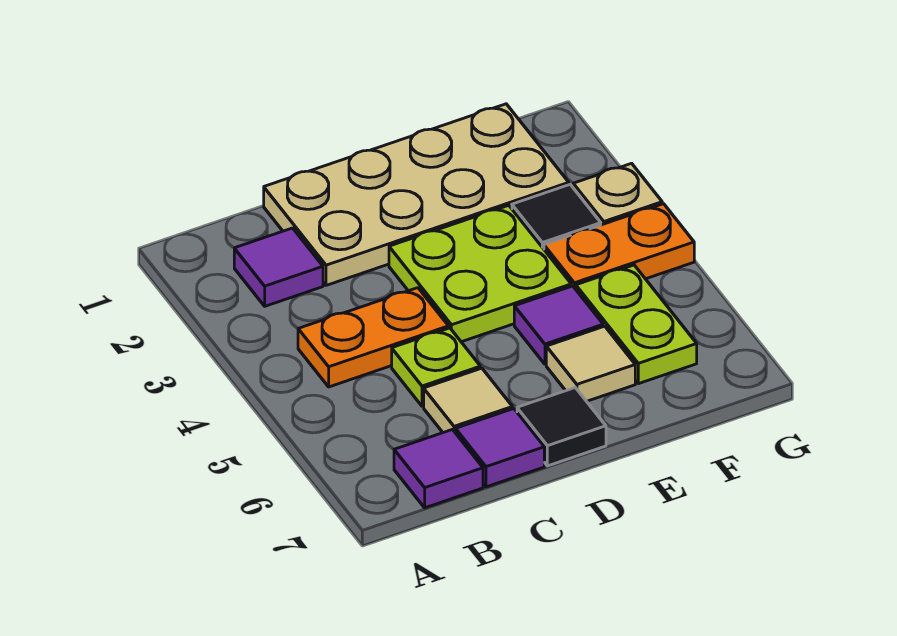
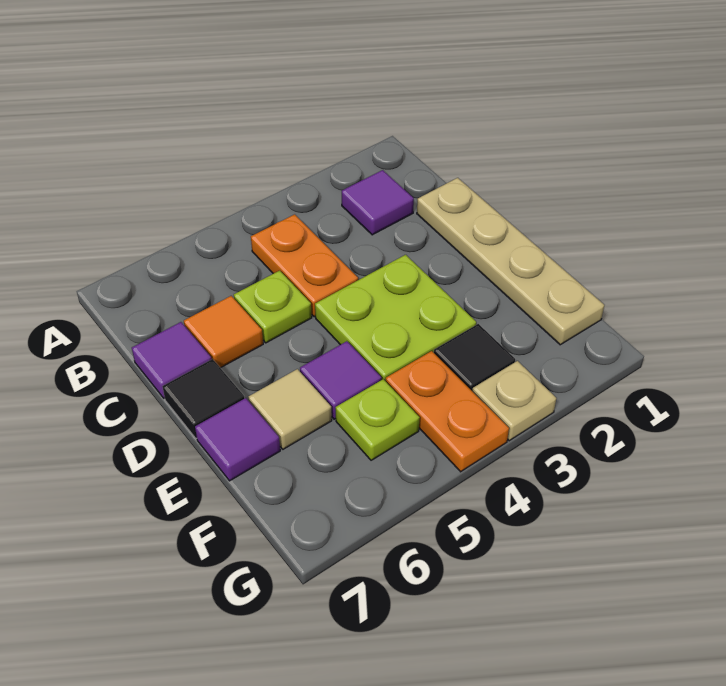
purple tile B7 level 1 -> purple tile E7 level 1
tan plate C1:F2 level 1 -> tan plate C1:F1 level 1
tan tile C6 level 1 -> orange tile C6 level 1
lime plate F5:F6 level 1 -> lime plate F5 level 1

